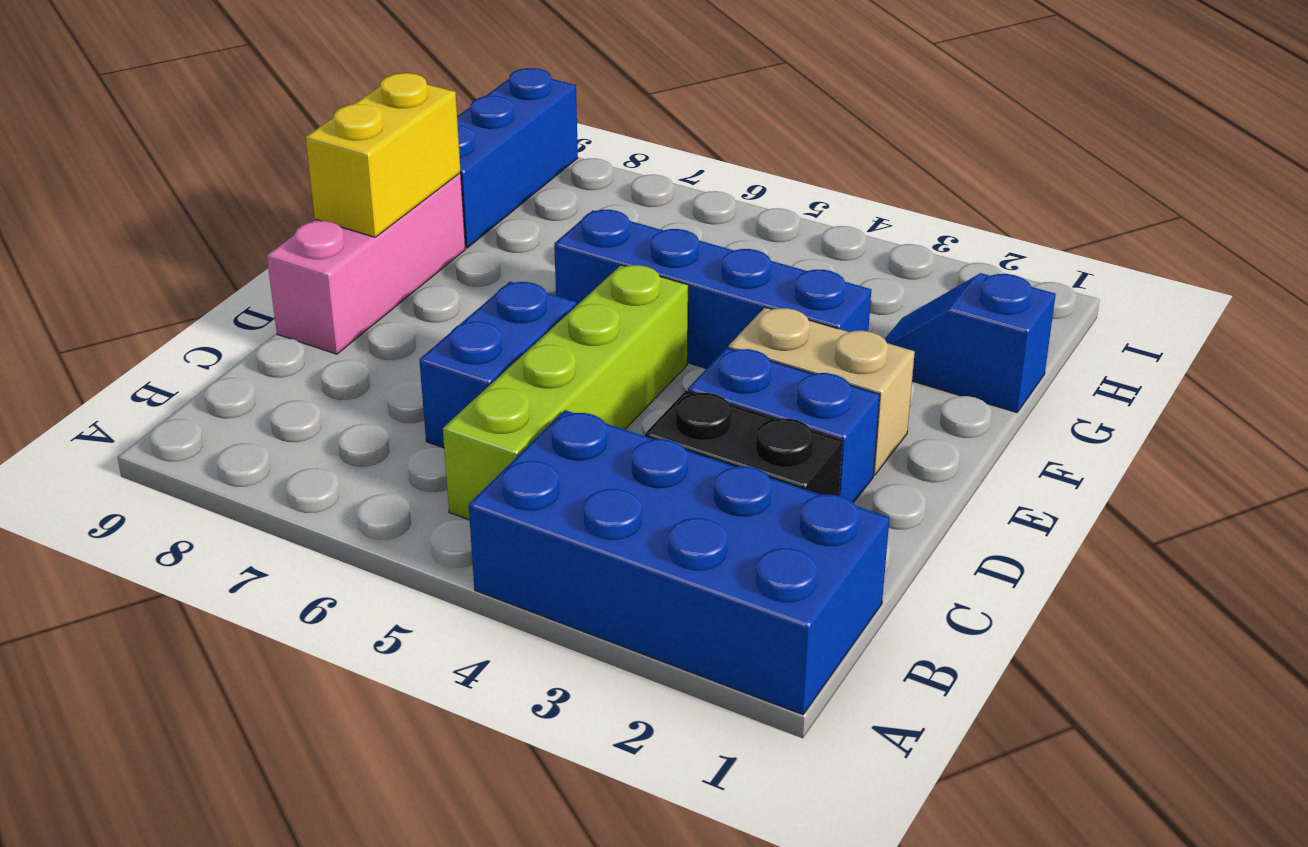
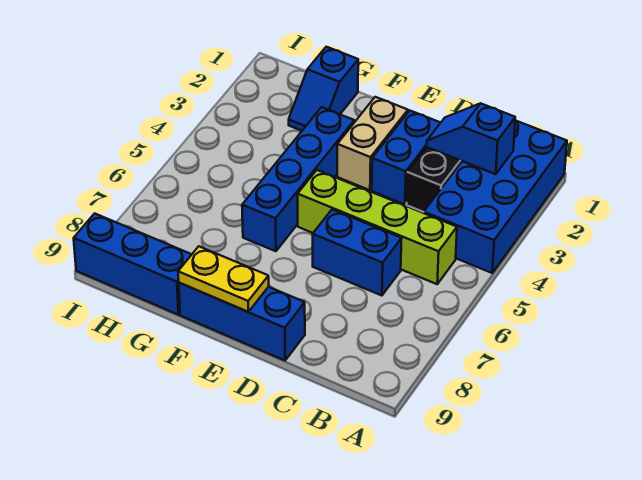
none -> blue slope B2:C2 level 2 top B
pink brick D9:F9 level 1 -> blue brick D9:F9 level 1
yellow brick E9:F9 level 2 -> yellow plate E9:F9 level 2

